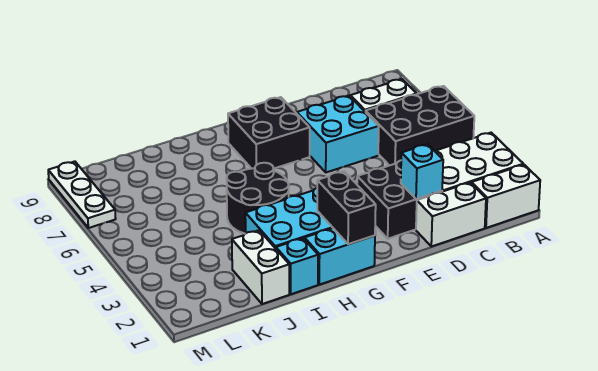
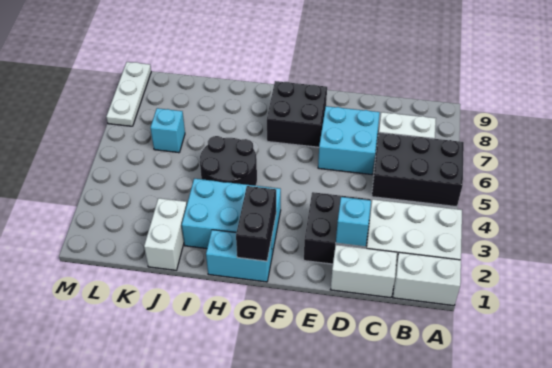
cyan brick I1 level 1 -> cyan brick K6 level 1

